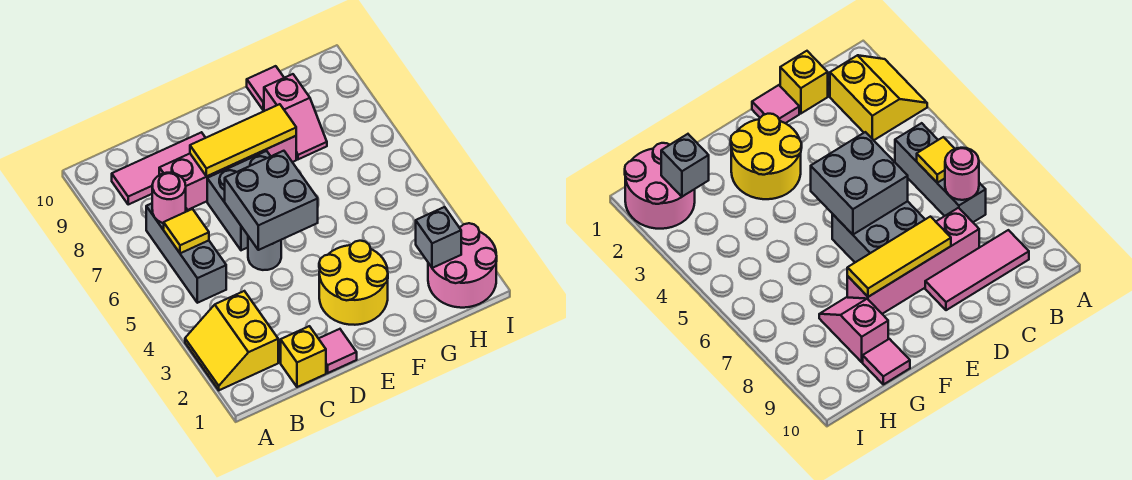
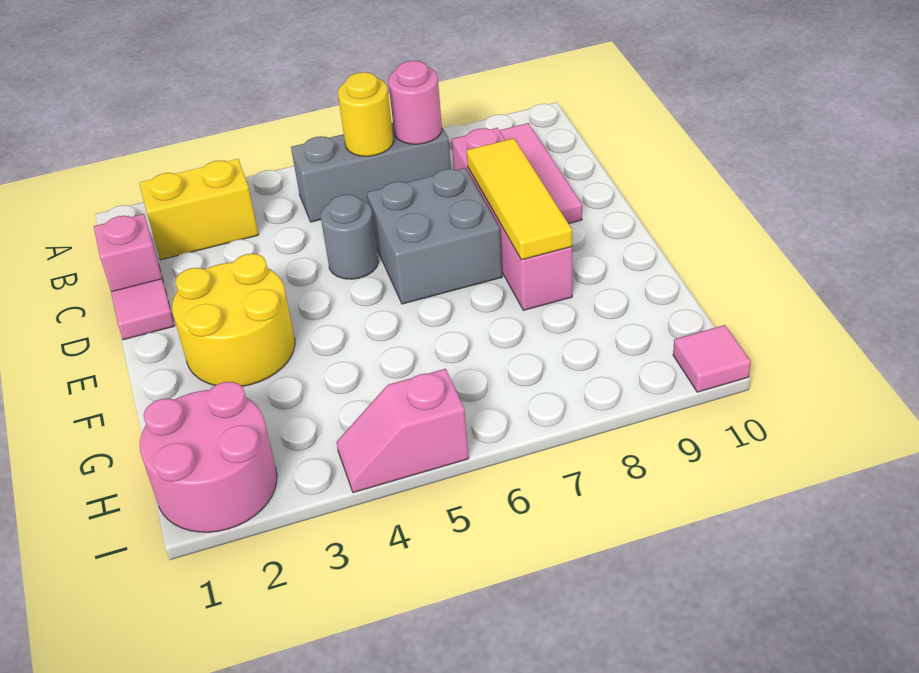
yellow tile B6 level 2 -> yellow round brick B6 level 2
yellow brick C1 level 1 -> pink brick C1 level 1
grey brick D5:E6 level 2 -> none
pink slope G8:G9 level 1 top 9 -> pink slope I4:I5 level 1 top 5
pink tile G10 level 1 -> pink tile I10 level 1
grey brick H2 level 2 -> none

